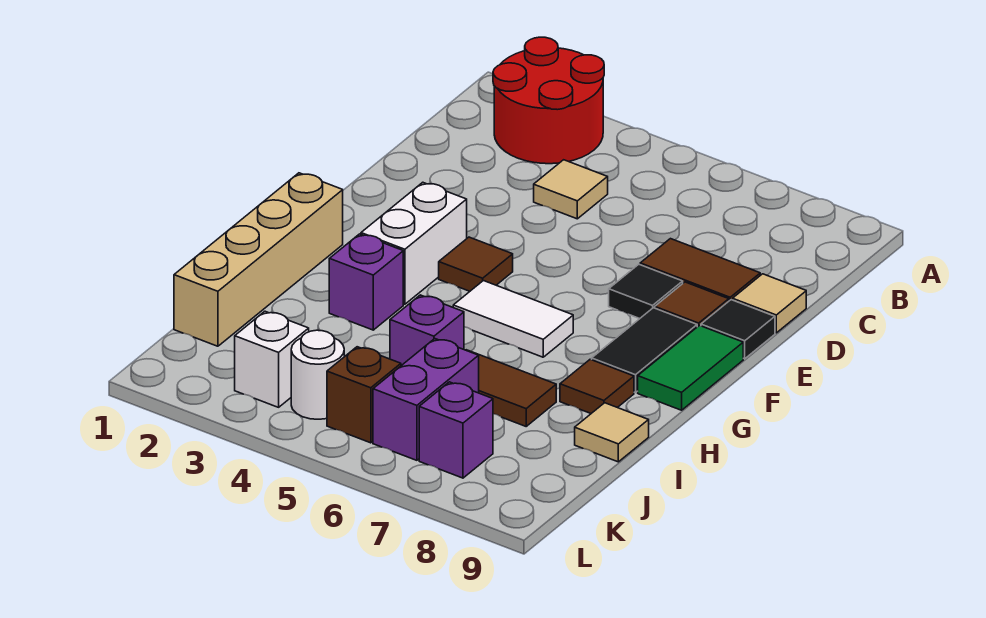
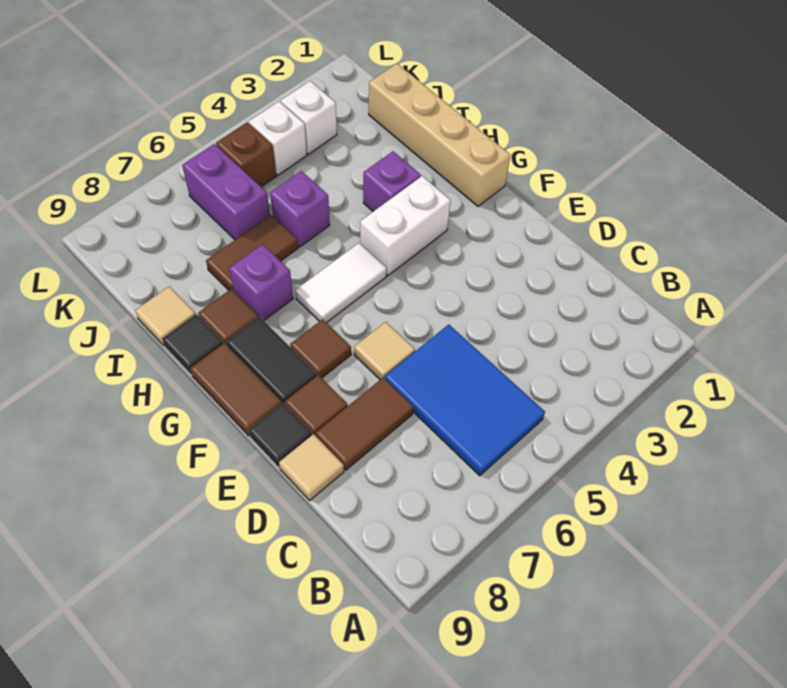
red round brick A2:B3 level 1 -> none
none -> blue tile B5:D6 level 1
tan tile C4 level 1 -> tan tile E6 level 1
black tile E7 level 1 -> black tile H9 level 1
white brick F3:G3 level 1 -> white brick G3:G4 level 1
brown tile F4 level 1 -> brown tile F7 level 1
green tile F9:G9 level 1 -> brown tile F9:G9 level 1
white round brick K4 level 1 -> white brick K4 level 1
purple brick K7 level 1 -> purple brick H7 level 1

